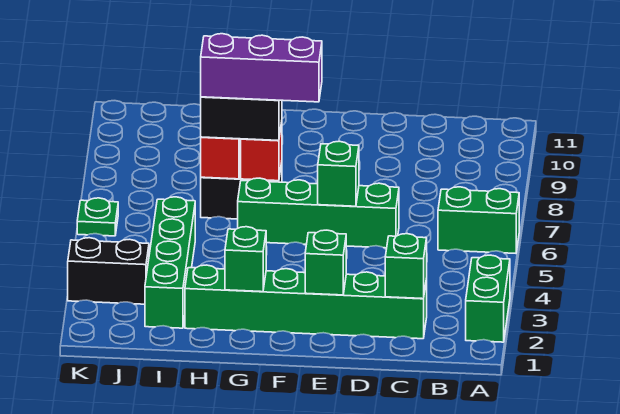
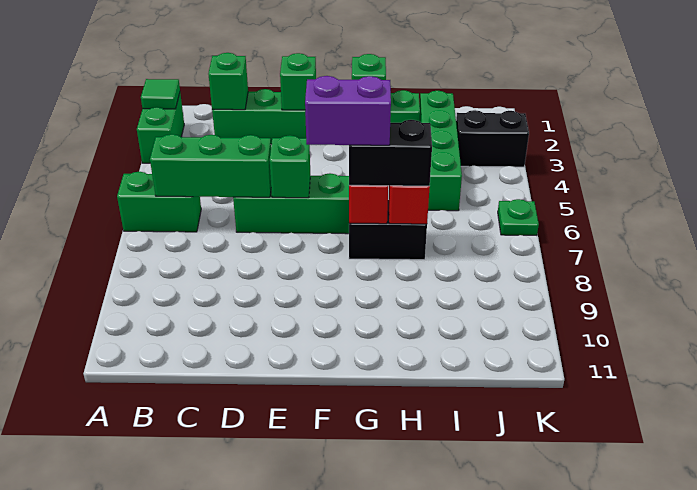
none -> green tile A2 level 2
none -> green brick B6:D6 level 2
purple brick F7:H7 level 4 -> purple brick F7:G7 level 4

